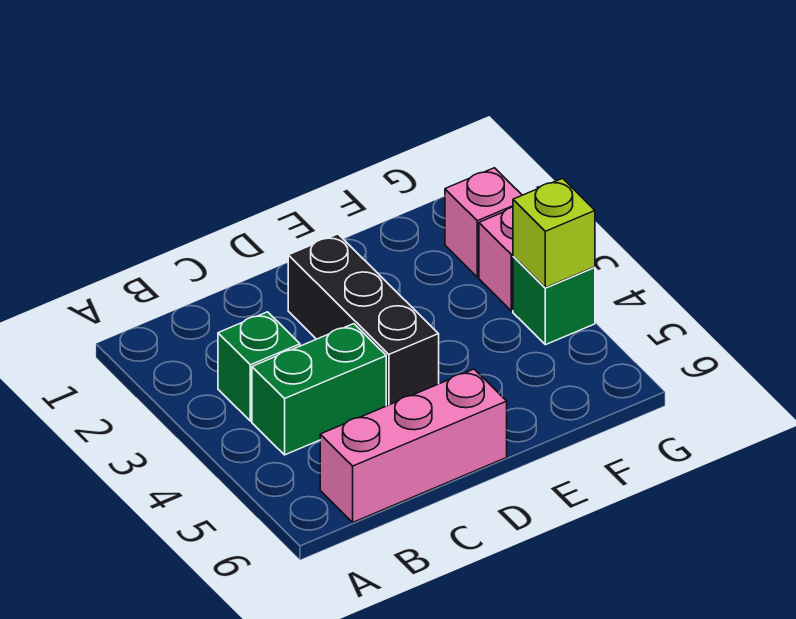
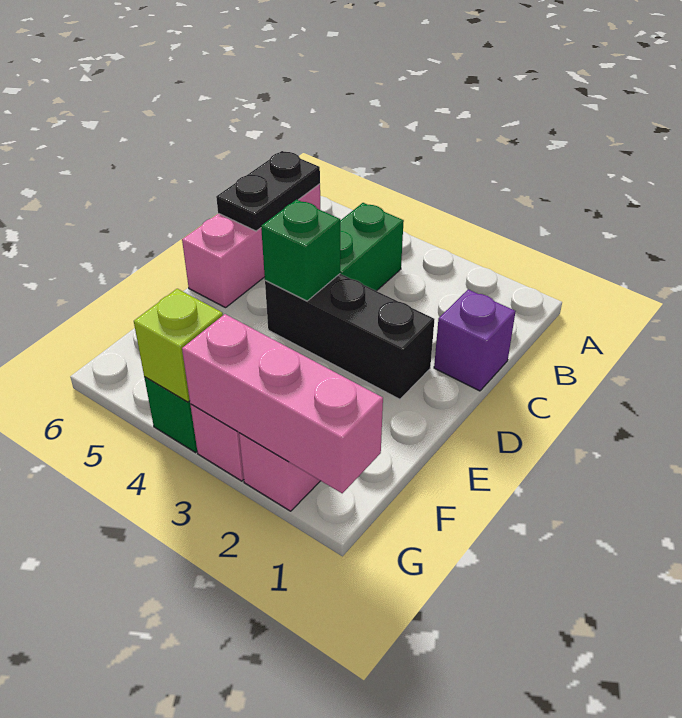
green brick B3 level 1 -> green brick D4 level 2
none -> black plate B6:C6 level 2
none -> purple brick C1 level 1
none -> pink brick G1:G3 level 2

